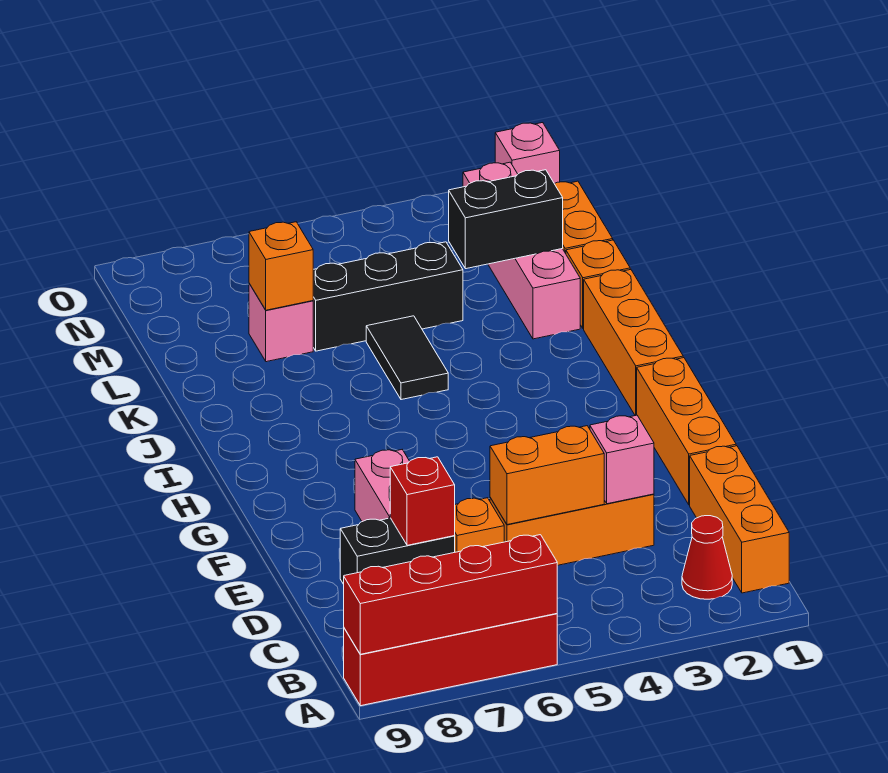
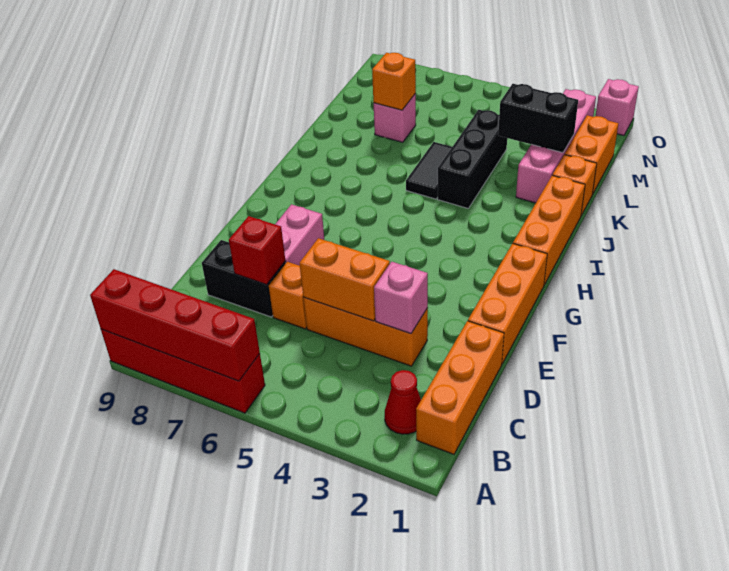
black brick L4:L6 level 1 -> black brick J4:L4 level 1

